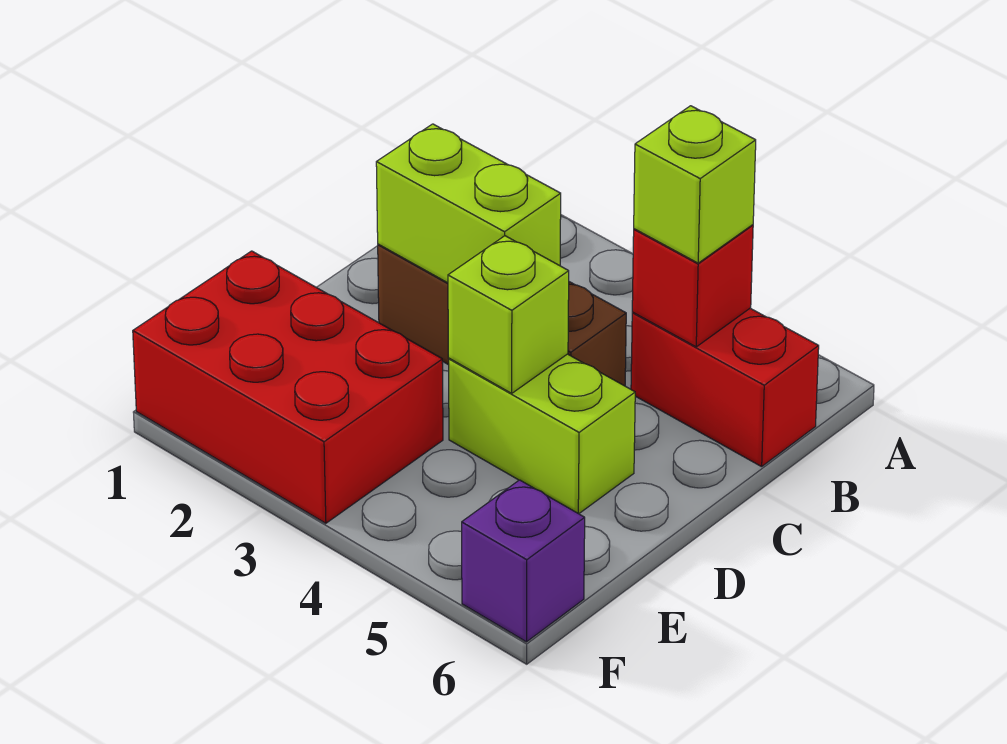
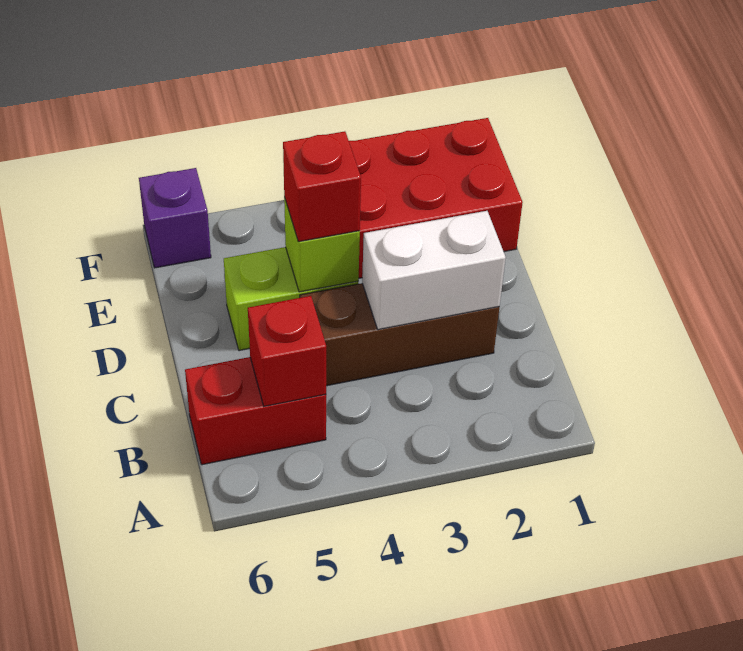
lime brick B5 level 3 -> none
lime brick C2:C3 level 2 -> white brick C2:C3 level 2
none -> red brick D4 level 3

